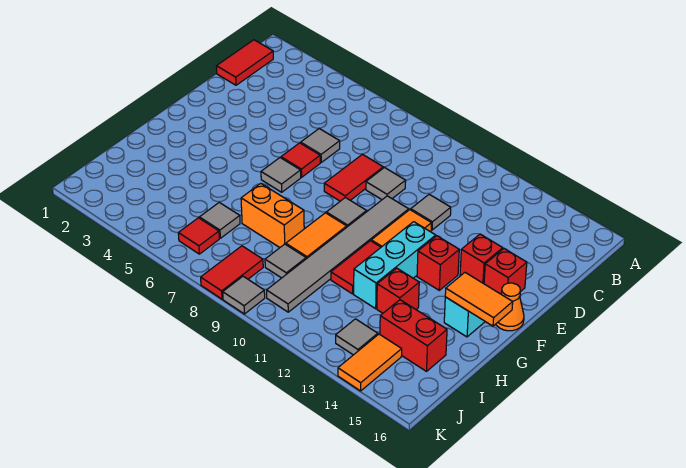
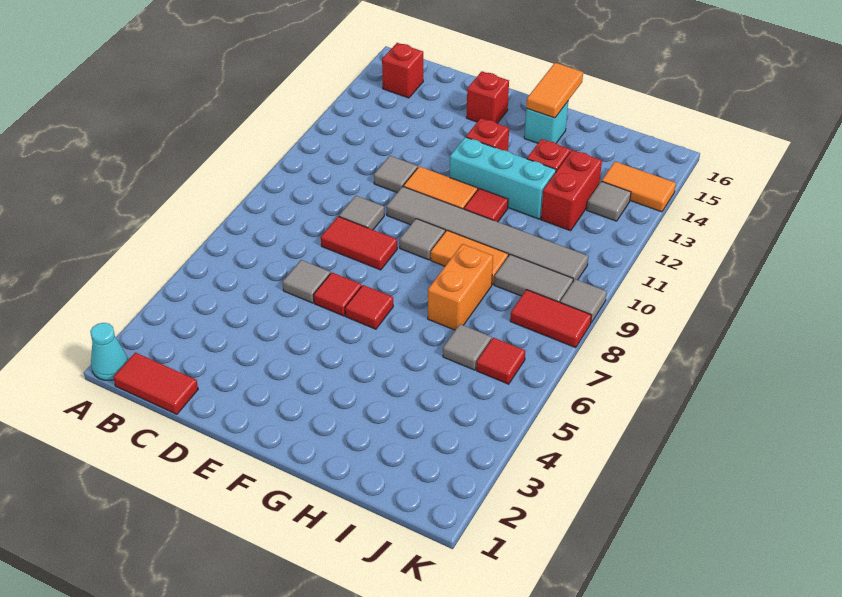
none -> cyan cone A1 level 1
red brick E14 level 1 -> red brick B15 level 1
grey tile F6 level 1 -> red tile F6 level 1
orange cone F16 level 1 -> none
red tile G11:H11 level 1 -> red tile G11 level 1
grey tile I9 level 1 -> grey tile I9:J9 level 1
red brick I14:I15 level 1 -> red brick I12:I13 level 1

